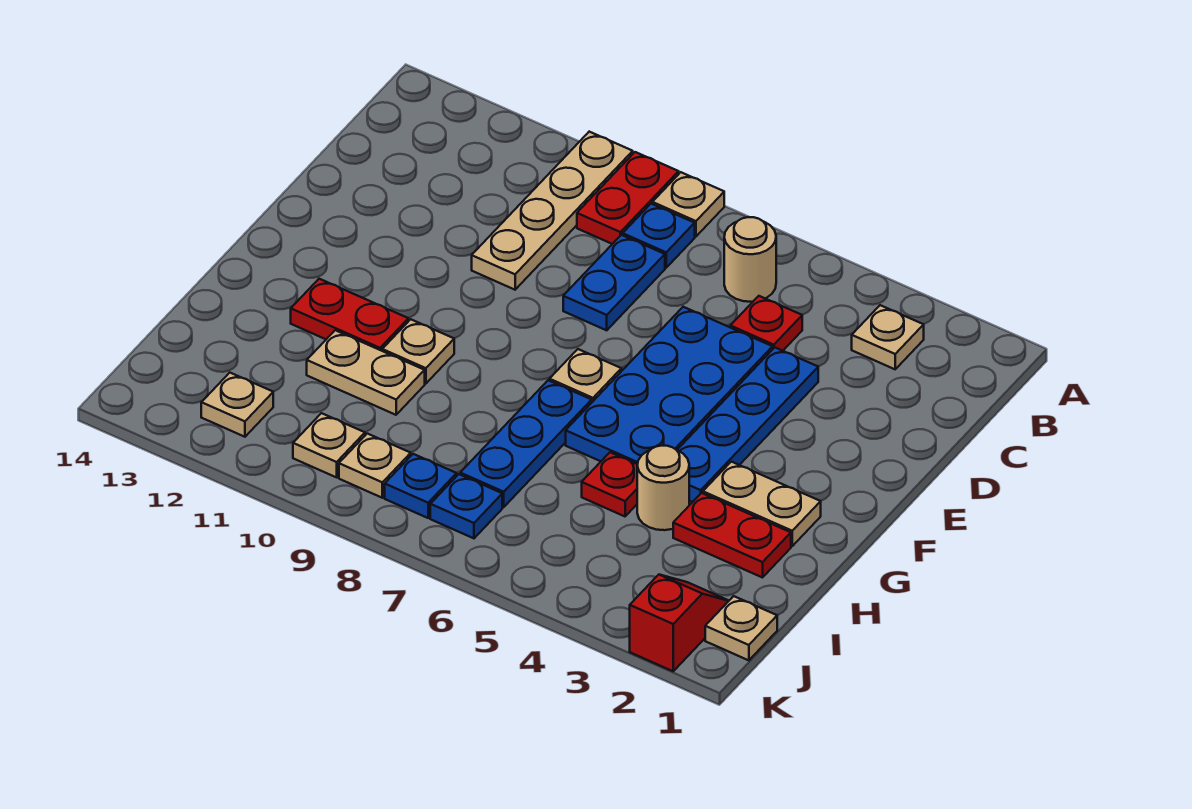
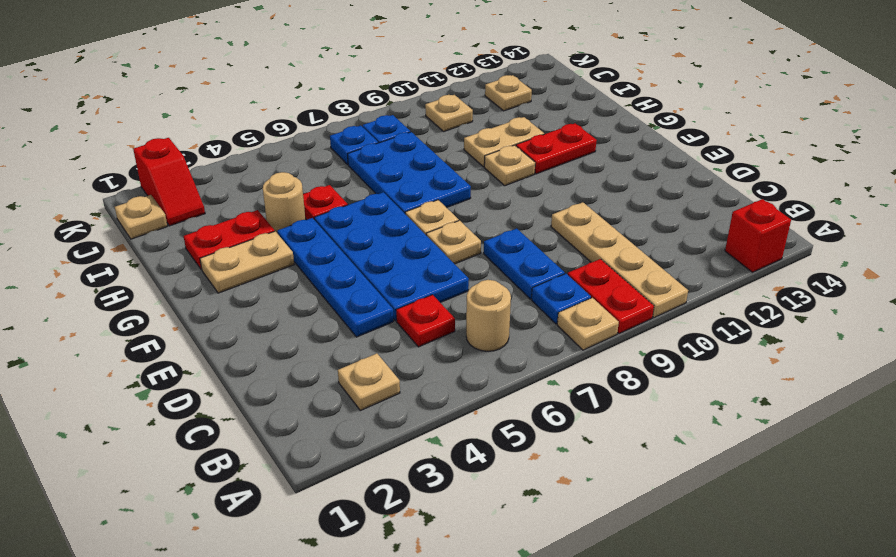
none -> red brick A13 level 1
blue plate G7:I7 level 1 -> blue plate G7:I8 level 1
tan plate J9 level 1 -> tan plate E7 level 1

